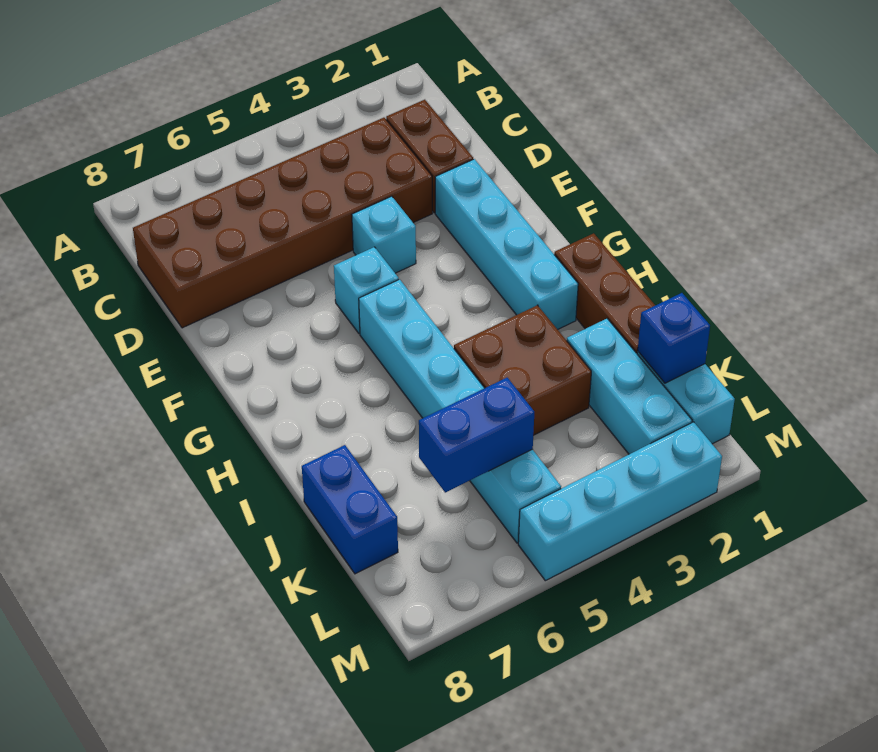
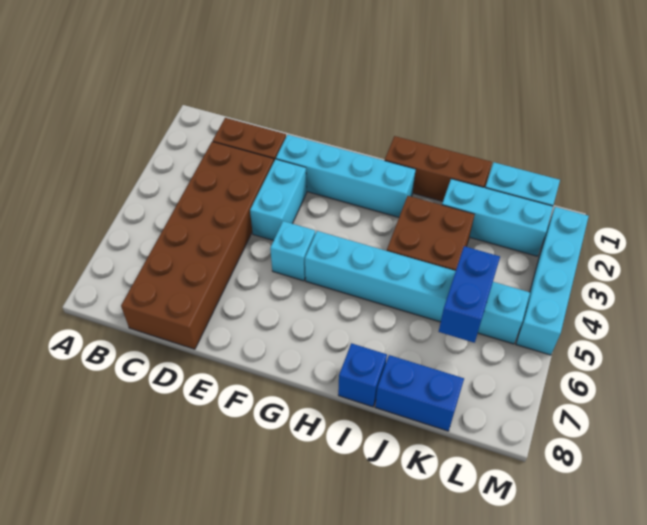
cyan brick E4 level 1 -> cyan brick E3:E4 level 1
blue brick K1 level 2 -> blue brick I8 level 1

